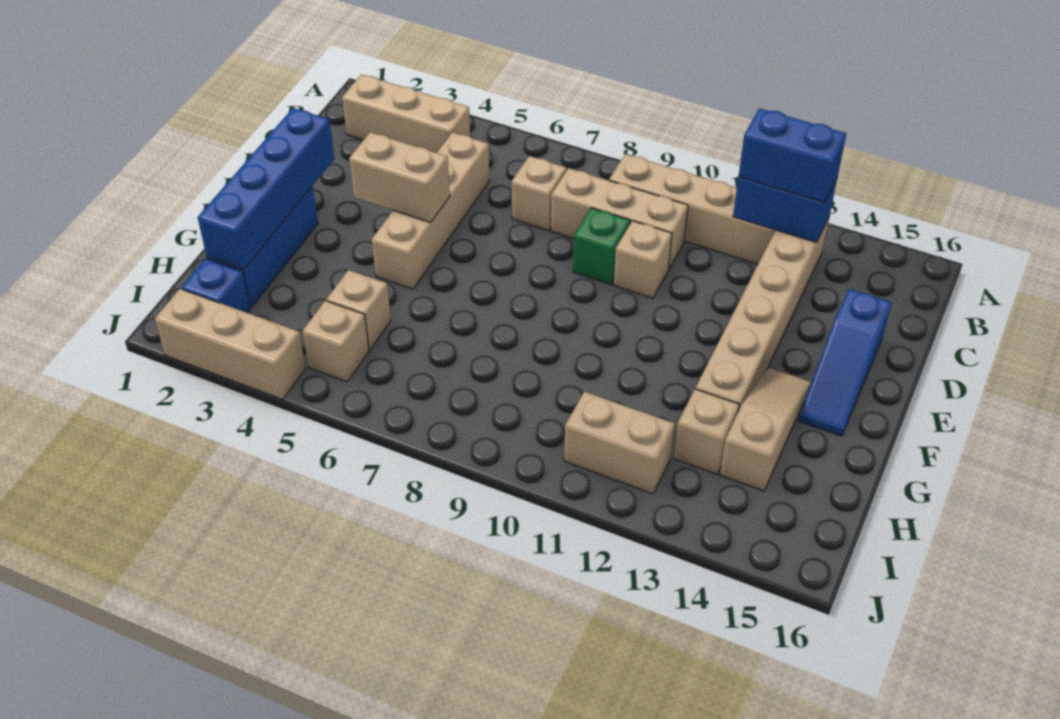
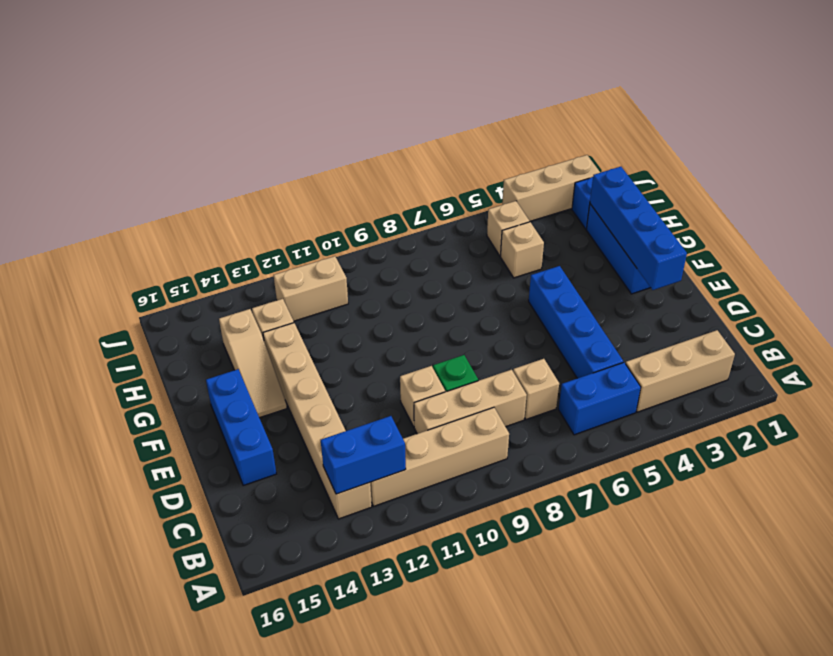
blue brick B12:B13 level 3 -> blue brick B5:B6 level 1
tan brick C5:F5 level 1 -> blue brick C5:F5 level 1
blue slope D15:F15 level 1 top D -> blue brick D15:F15 level 1
tan brick E4:E5 level 2 -> none

